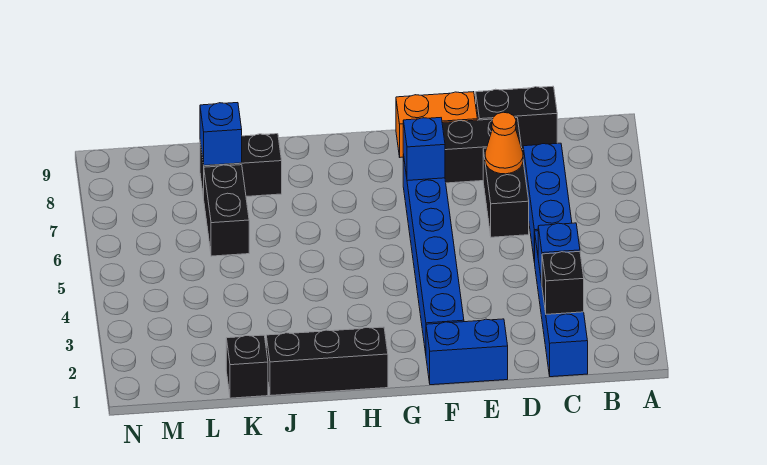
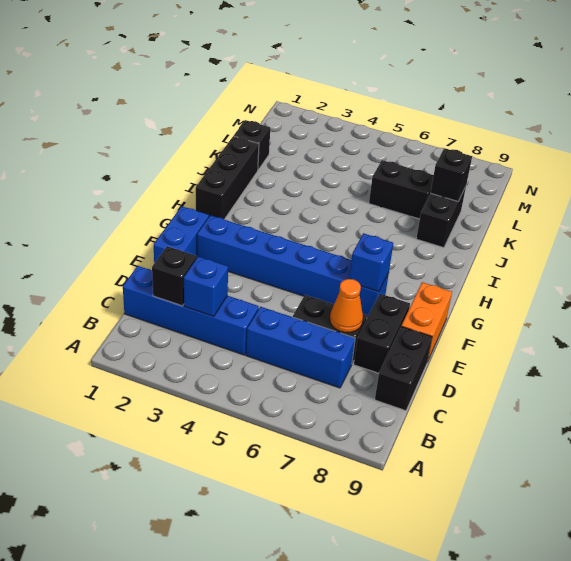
blue brick K8 level 2 -> black brick K8 level 2

